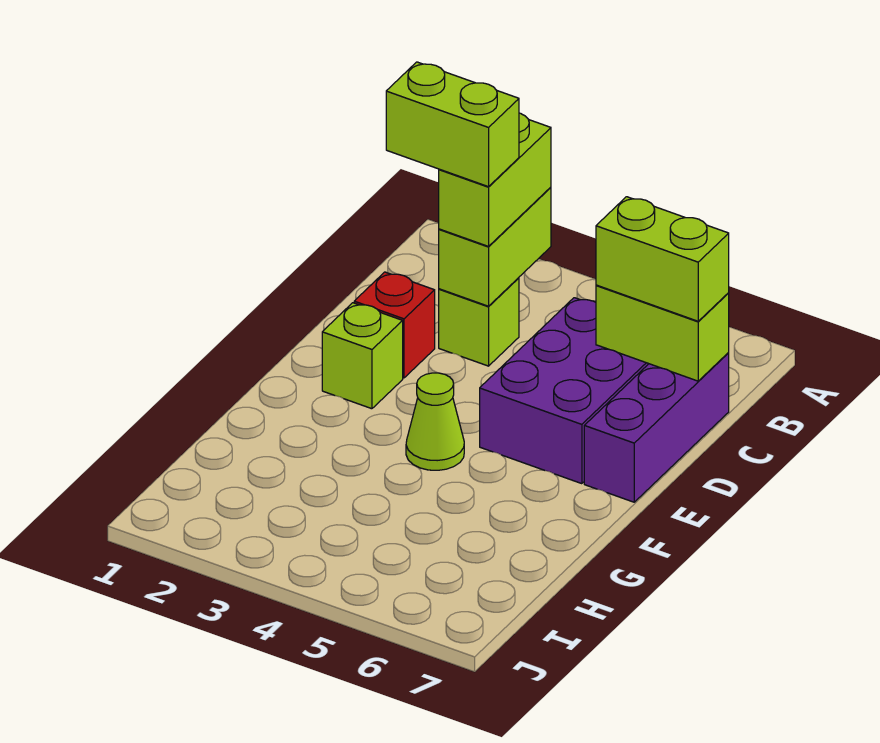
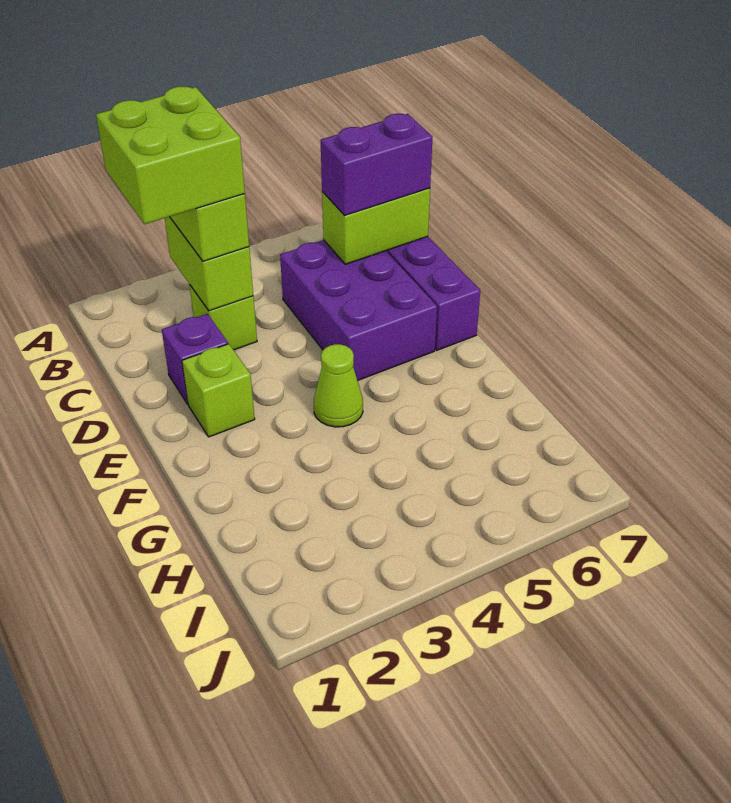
lime brick C2:C3 level 4 -> lime brick B2:C3 level 4
lime brick C6:C7 level 3 -> purple brick C6:C7 level 3
red brick D2 level 1 -> purple brick D2 level 1

